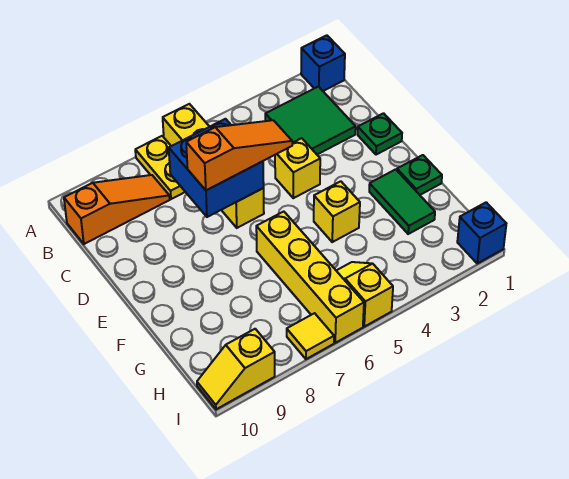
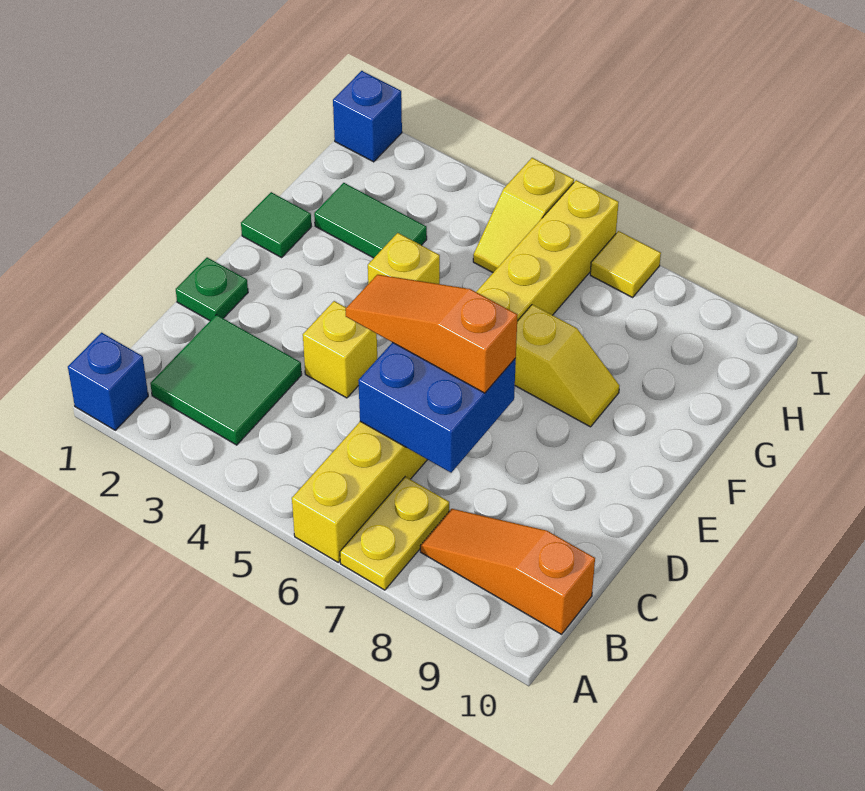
green plate F1 level 1 -> green tile F1 level 1
green tile F2:G2 level 1 -> green tile G2:G3 level 1
yellow slope I9:I10 level 1 top 9 -> yellow slope F7:F8 level 1 top 7

